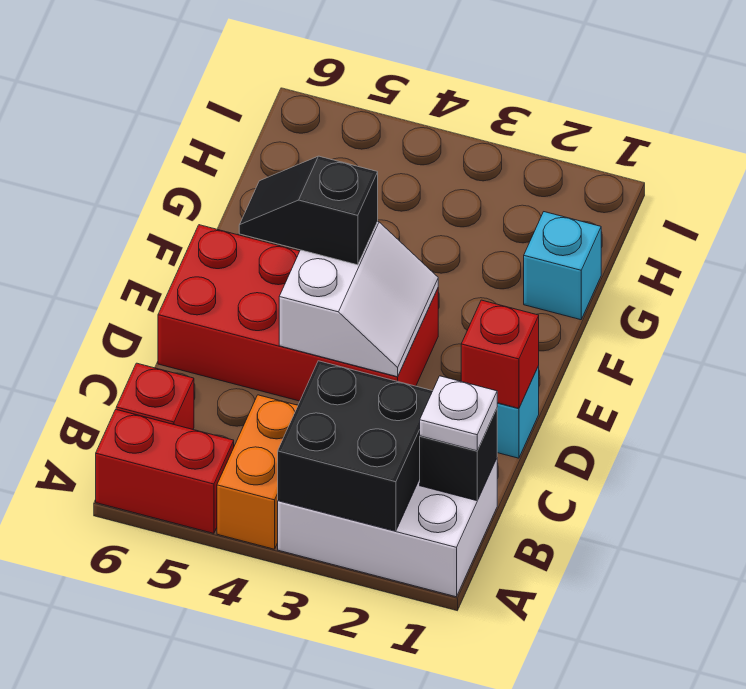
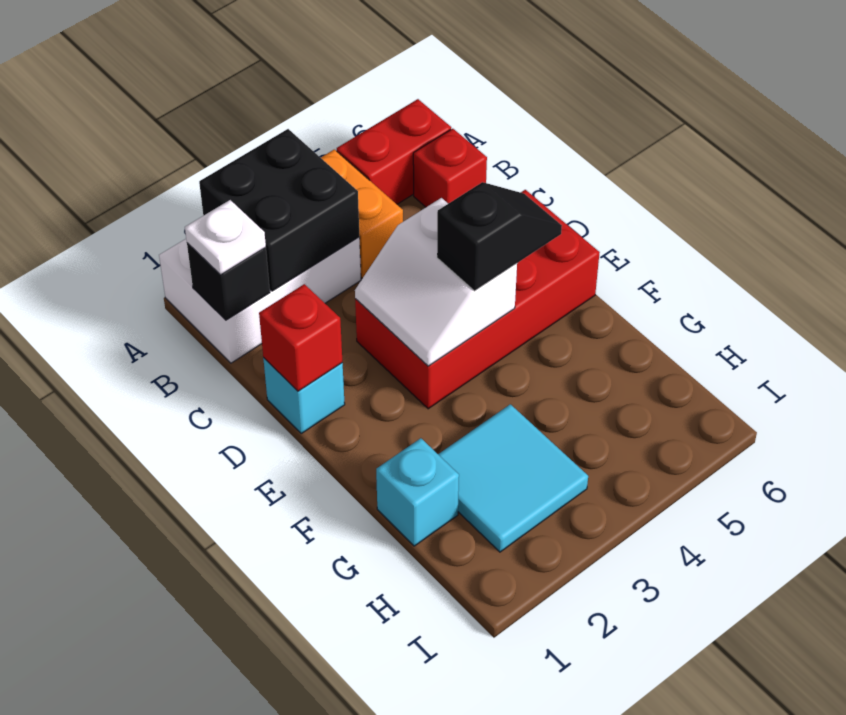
none -> cyan tile G2:H3 level 1

